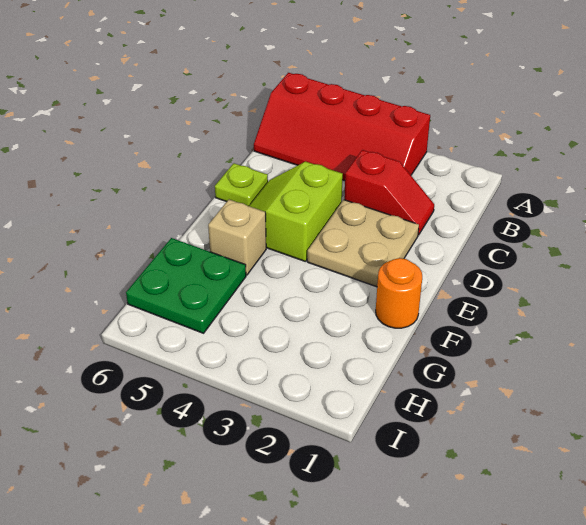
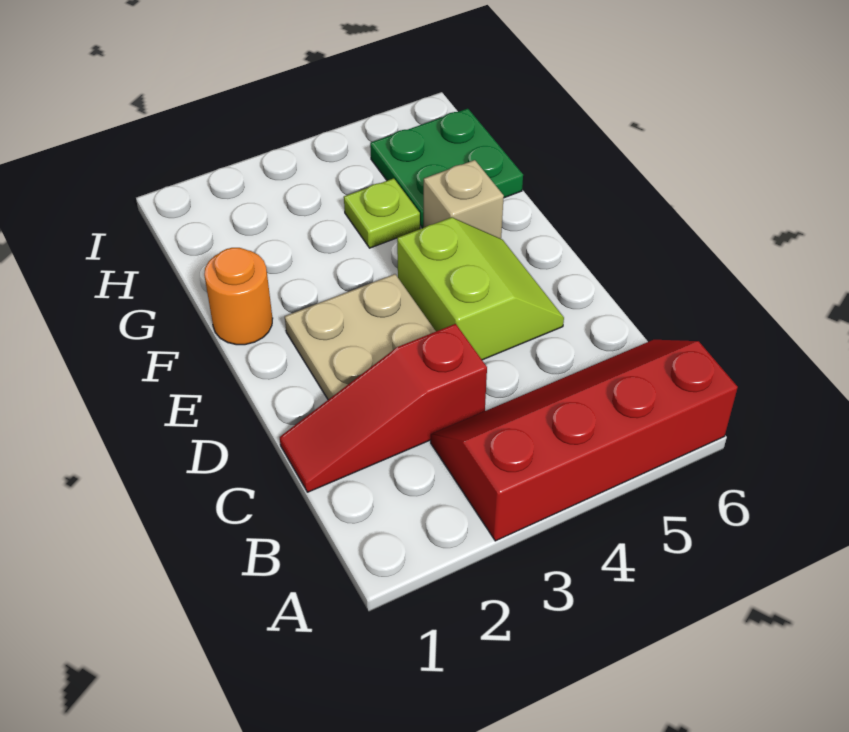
red slope C2:C3 level 1 top 3 -> red slope C1:C3 level 1 top 3
lime plate D6 level 1 -> lime plate G4 level 1

